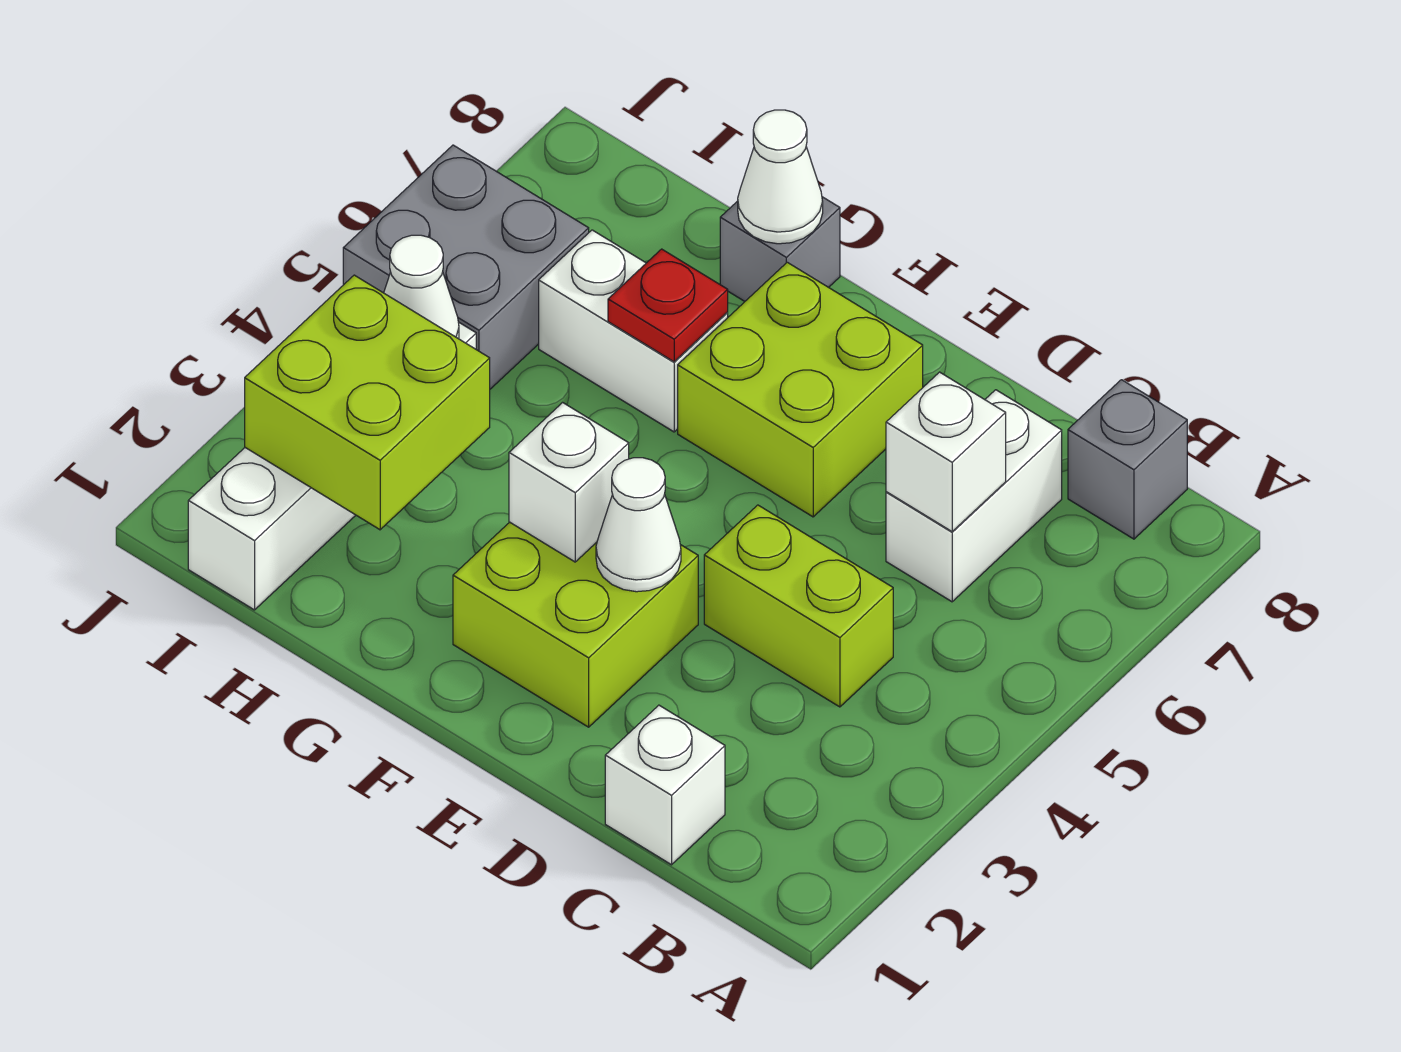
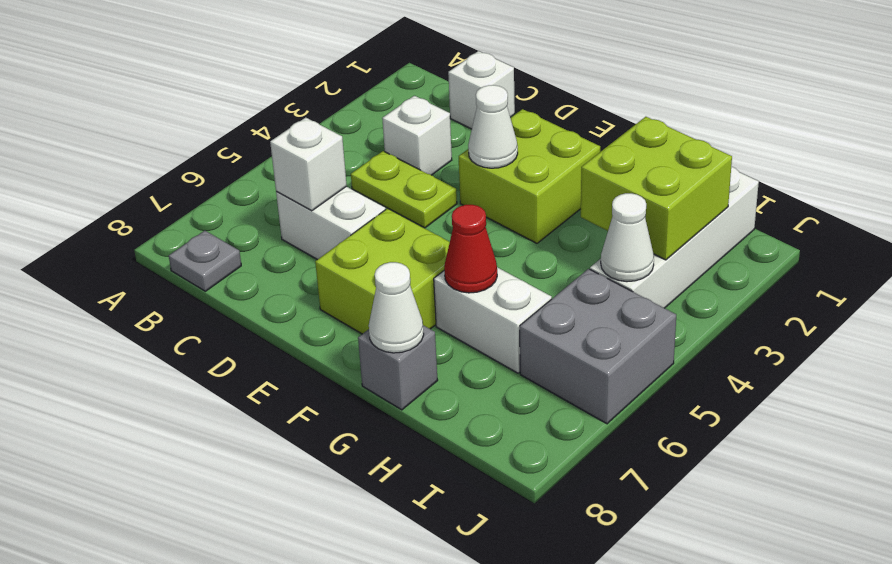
grey brick B8 level 1 -> grey plate B8 level 1
lime brick C4:D4 level 1 -> lime plate C4:D4 level 1
white brick C6:C7 level 1 -> white brick C6:D6 level 1
white brick F3 level 2 -> white brick C3 level 1
red plate G6 level 2 -> red cone G6 level 2

